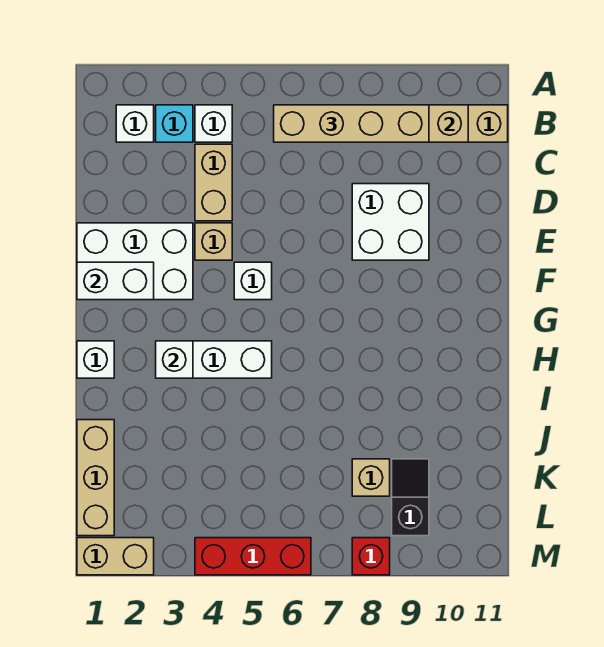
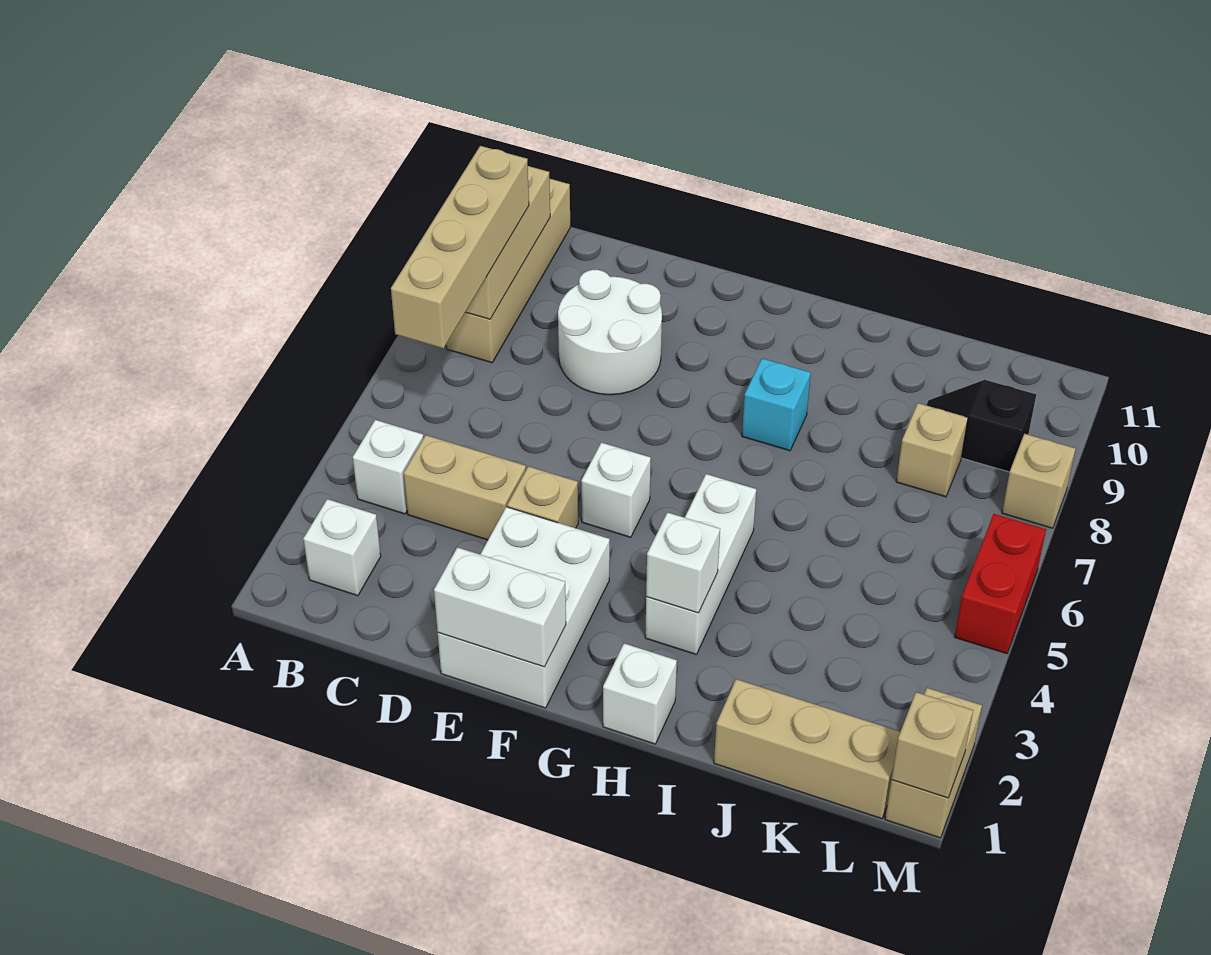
cyan brick B3 level 1 -> cyan brick H8 level 1
white brick D8:E9 level 1 -> white round brick D8:E9 level 1
white brick F1:F2 level 2 -> white brick E1:F1 level 2
none -> tan brick M1 level 2
red brick M4:M6 level 1 -> red brick M5:M6 level 1
red brick M8 level 1 -> tan brick M8 level 1

